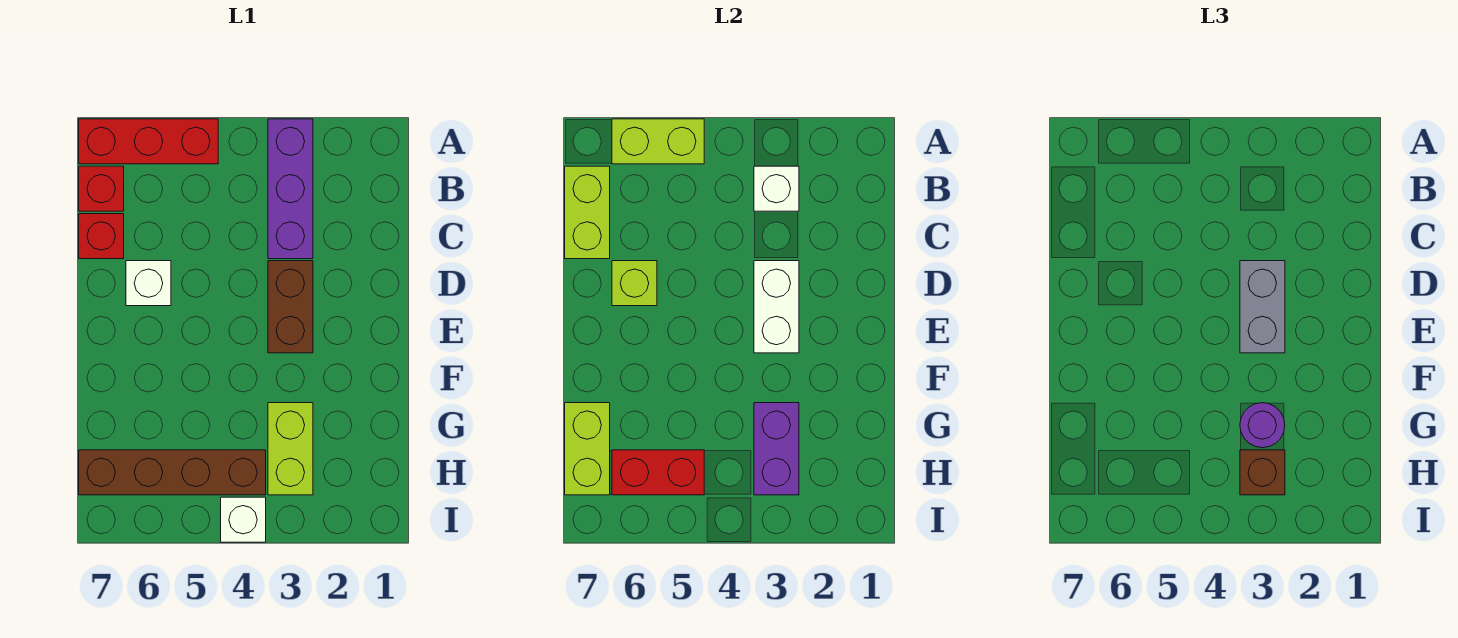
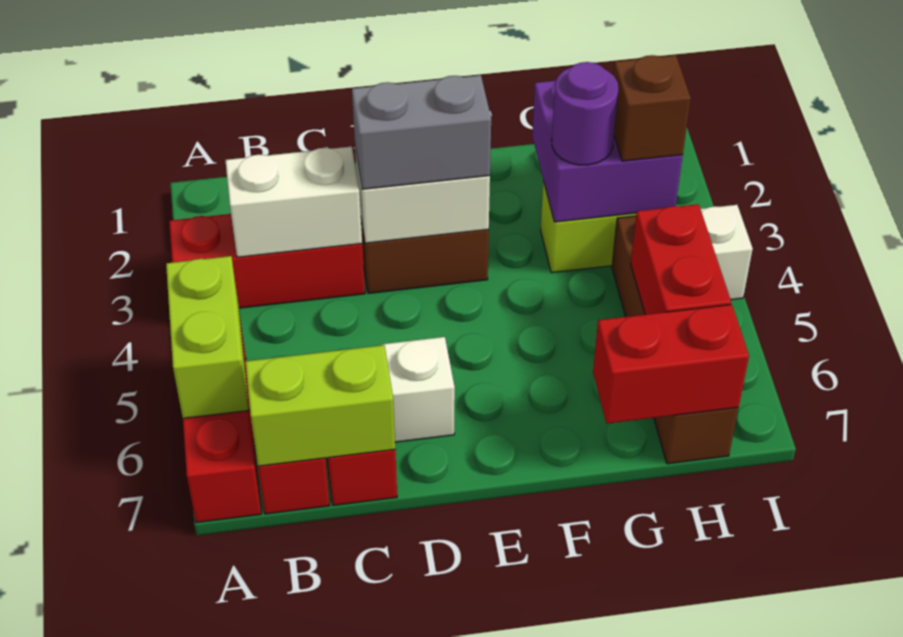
purple brick A3:C3 level 1 -> red brick A3:C3 level 1
white brick B3 level 2 -> white brick B3:C3 level 2
lime brick D6 level 2 -> none
purple brick G3:H3 level 2 -> purple brick G2:H3 level 2
lime brick G7:H7 level 2 -> red brick G7:H7 level 2

